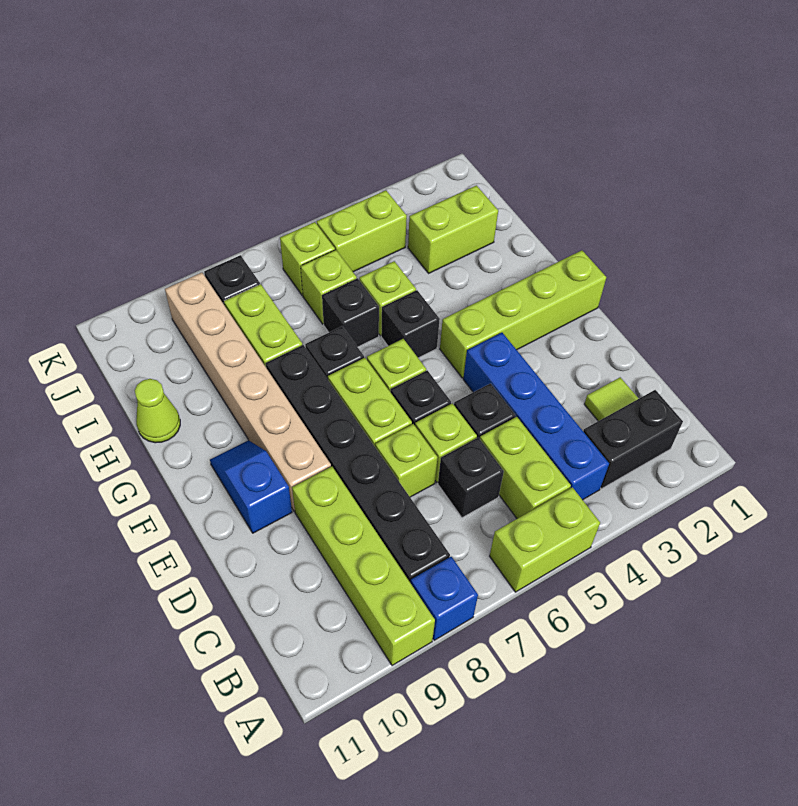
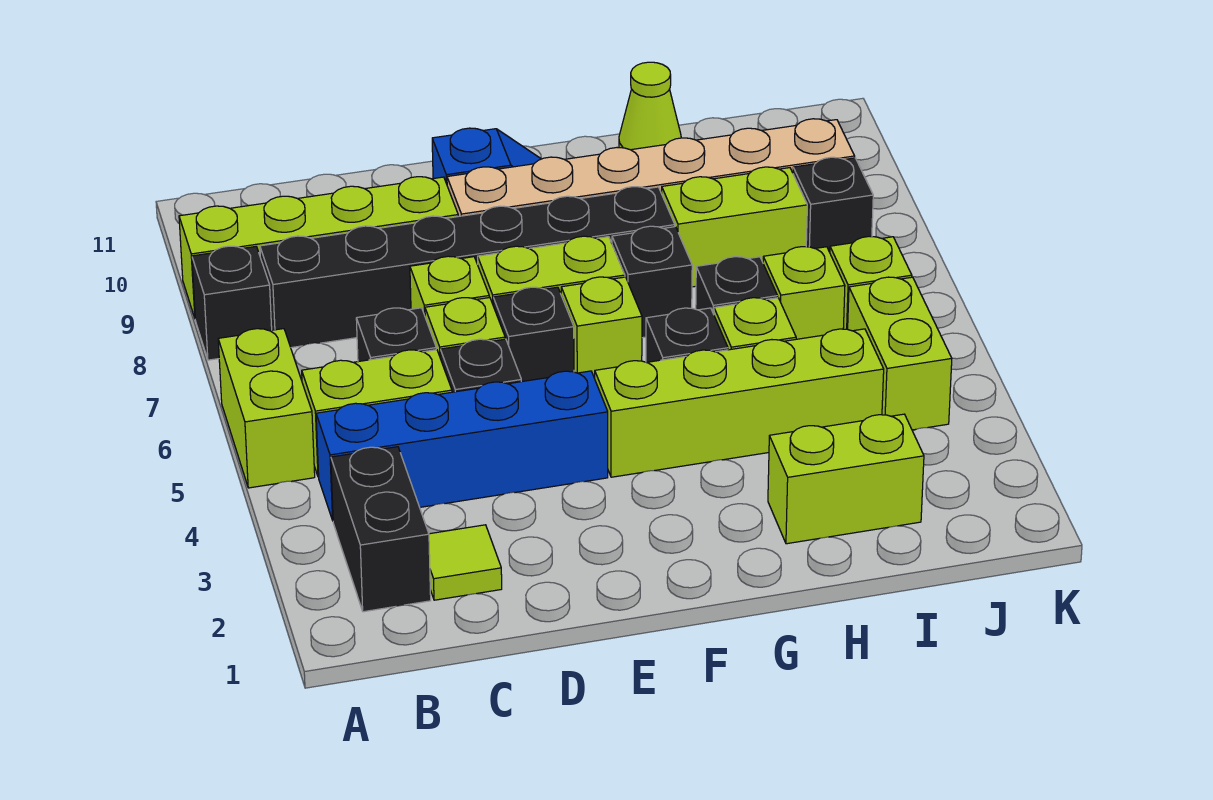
blue brick A8 level 1 -> black brick A8 level 1
lime brick F1:F4 level 1 -> lime brick F4:I4 level 1
lime brick I2:I3 level 1 -> lime brick H2:I2 level 1

